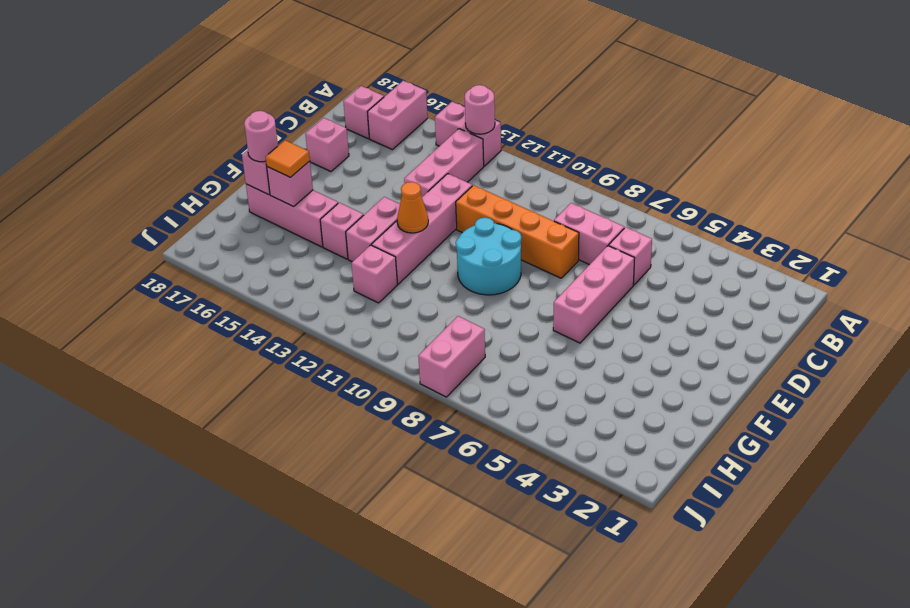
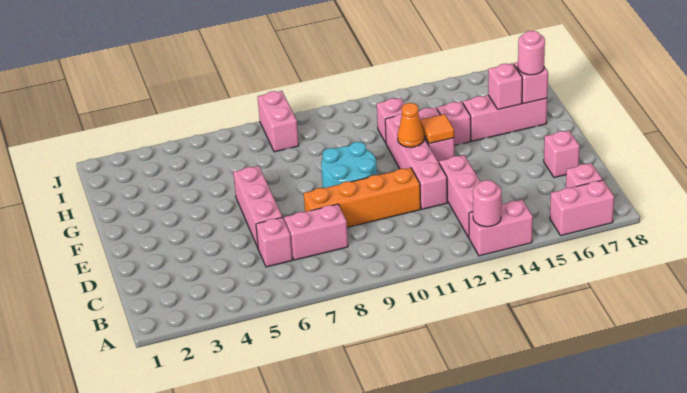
pink brick A16:B16 level 1 -> pink brick A16:A17 level 1
orange tile G16 level 3 -> orange tile F13 level 2

